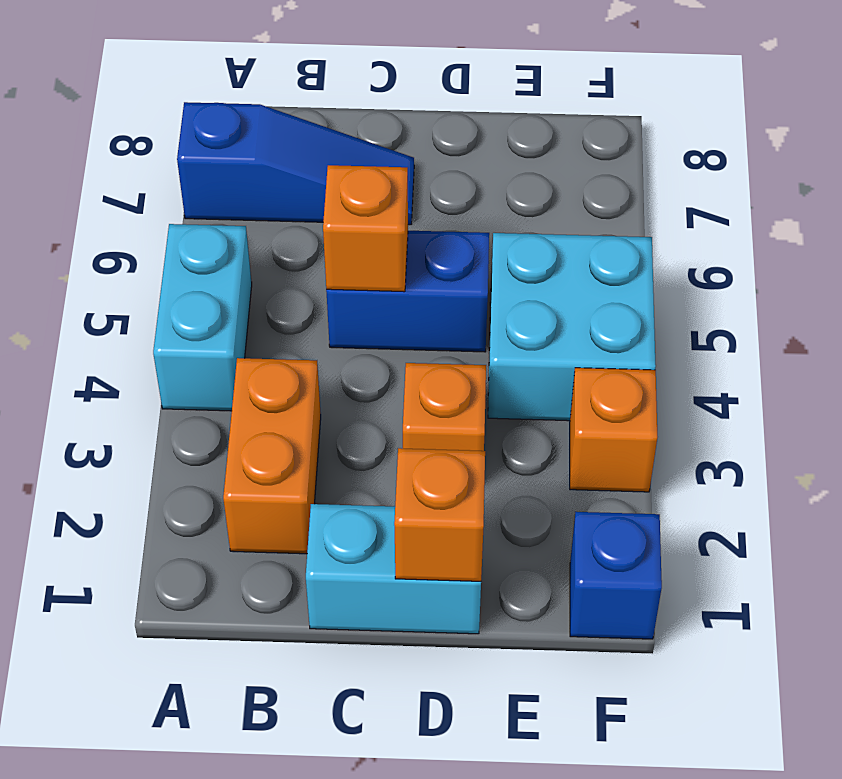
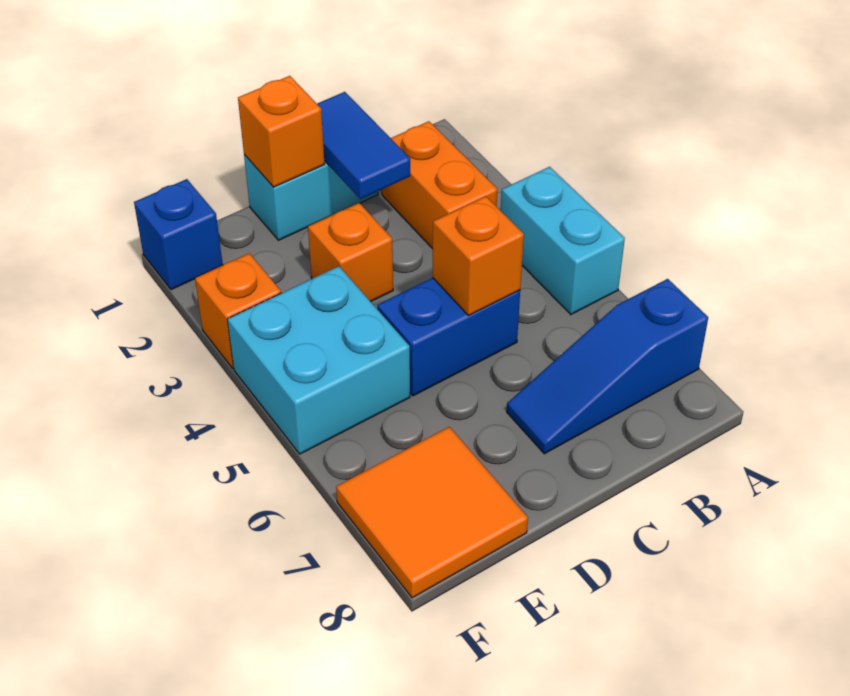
none -> blue tile C1:C2 level 2
none -> orange tile E7:F8 level 1

